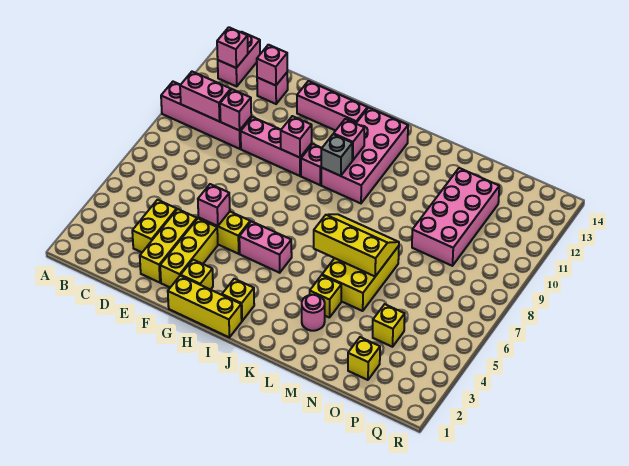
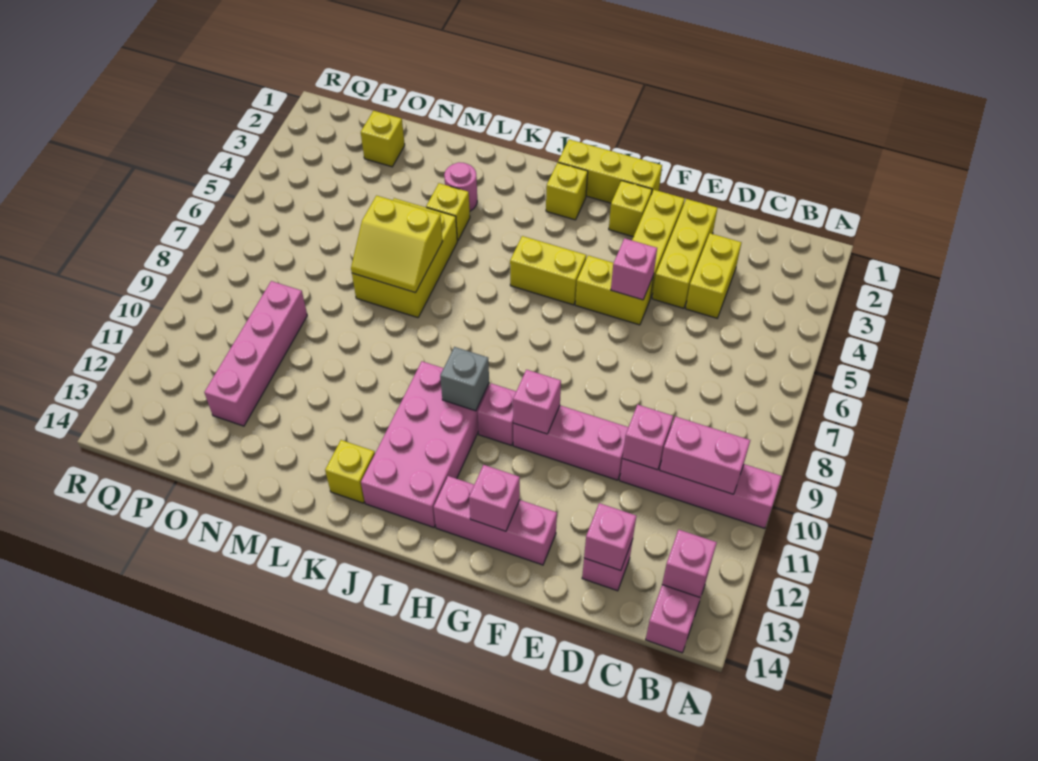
pink brick H5:I5 level 1 -> yellow brick H5:I5 level 1
pink brick I11 level 2 -> pink brick G13 level 2
yellow slope K6:M7 level 2 top 6 -> yellow slope L6:M7 level 2 top 6
pink brick N9:O12 level 1 -> pink brick O9:O12 level 1
yellow brick O4 level 1 -> yellow brick K13 level 1

